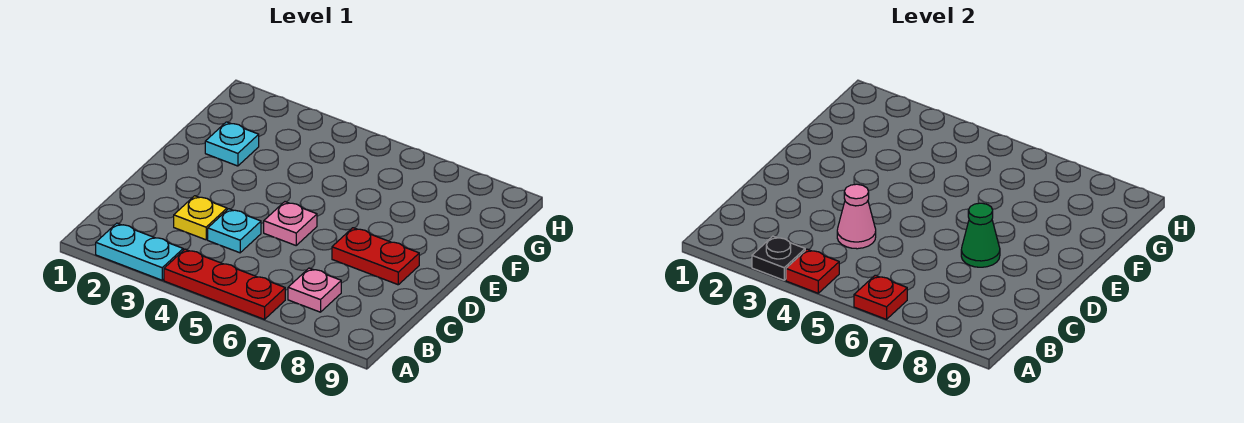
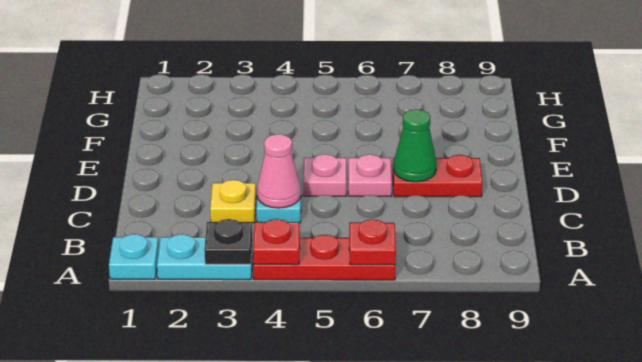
pink plate B7 level 1 -> pink plate D6 level 1
cyan plate F2 level 1 -> cyan plate A1 level 1

